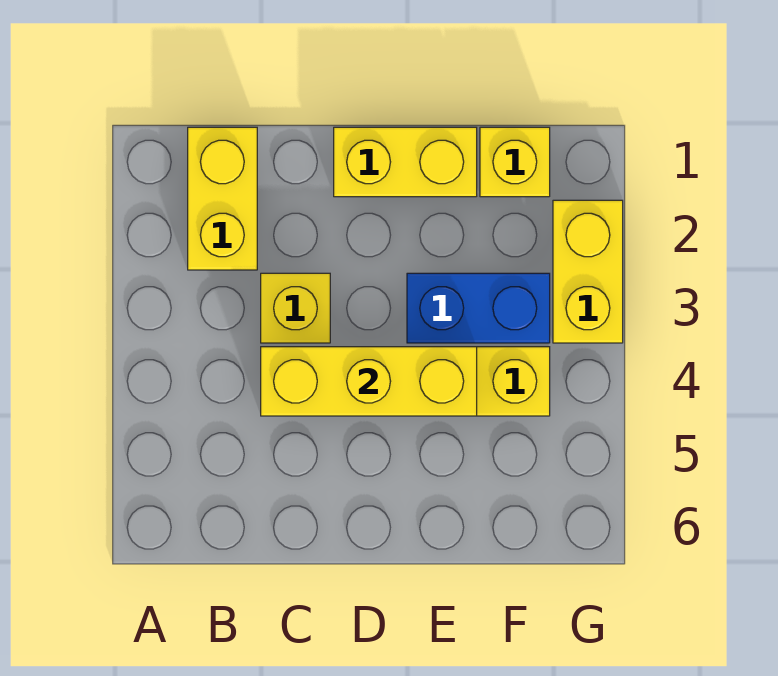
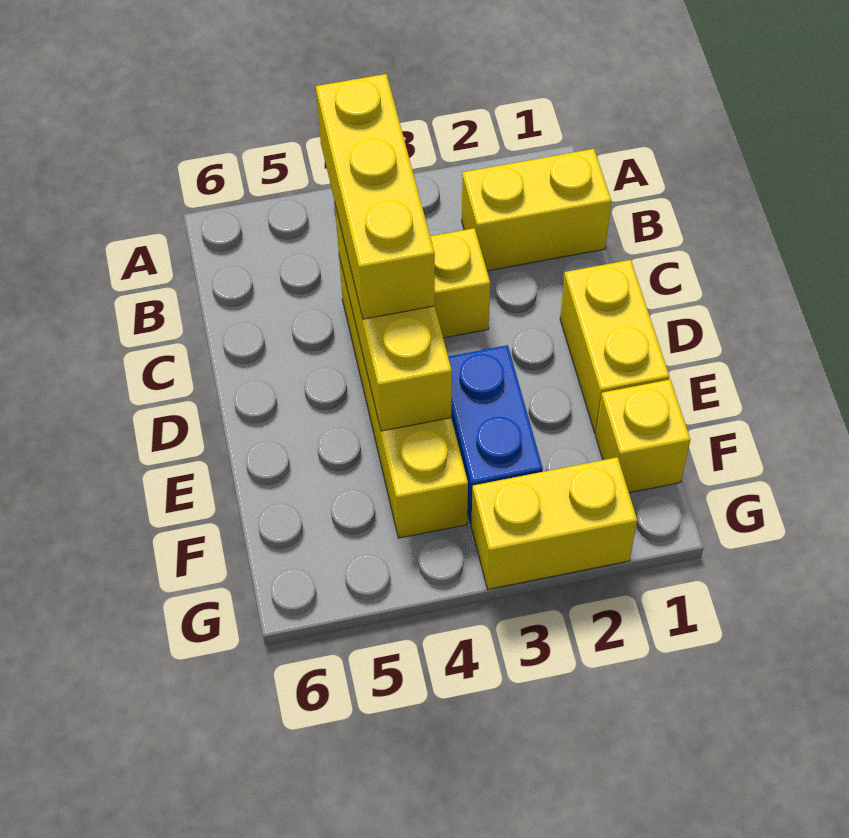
none -> yellow brick B4:D4 level 3

